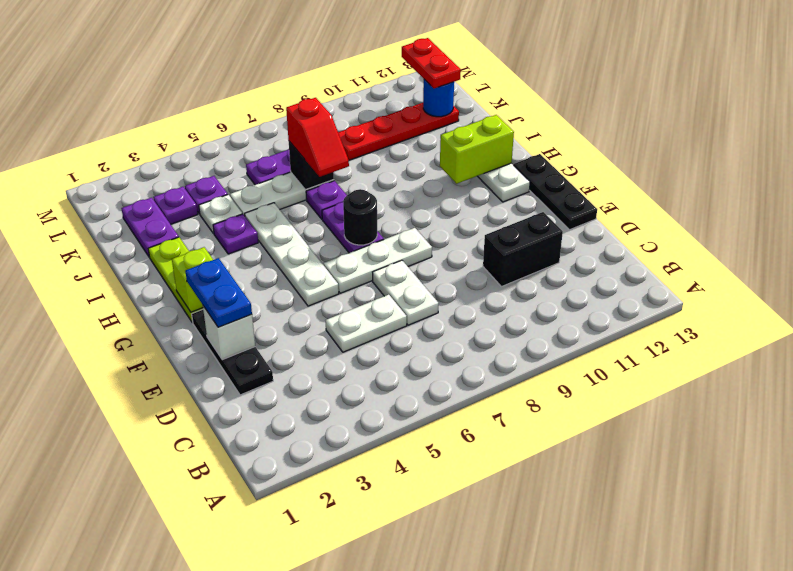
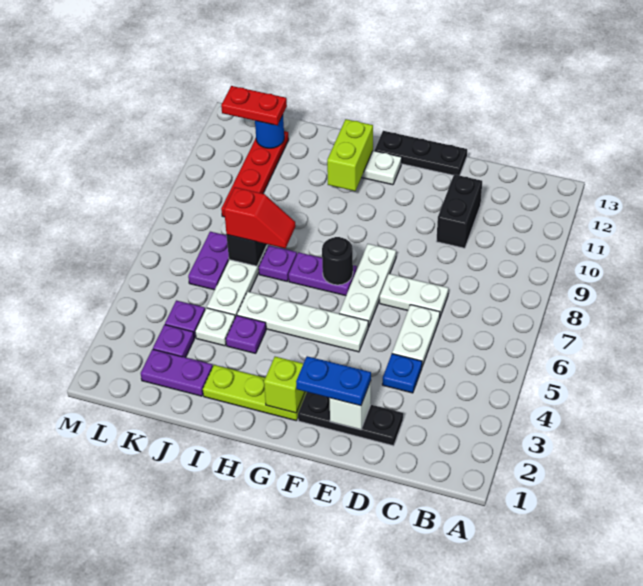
none -> blue plate D4 level 1

